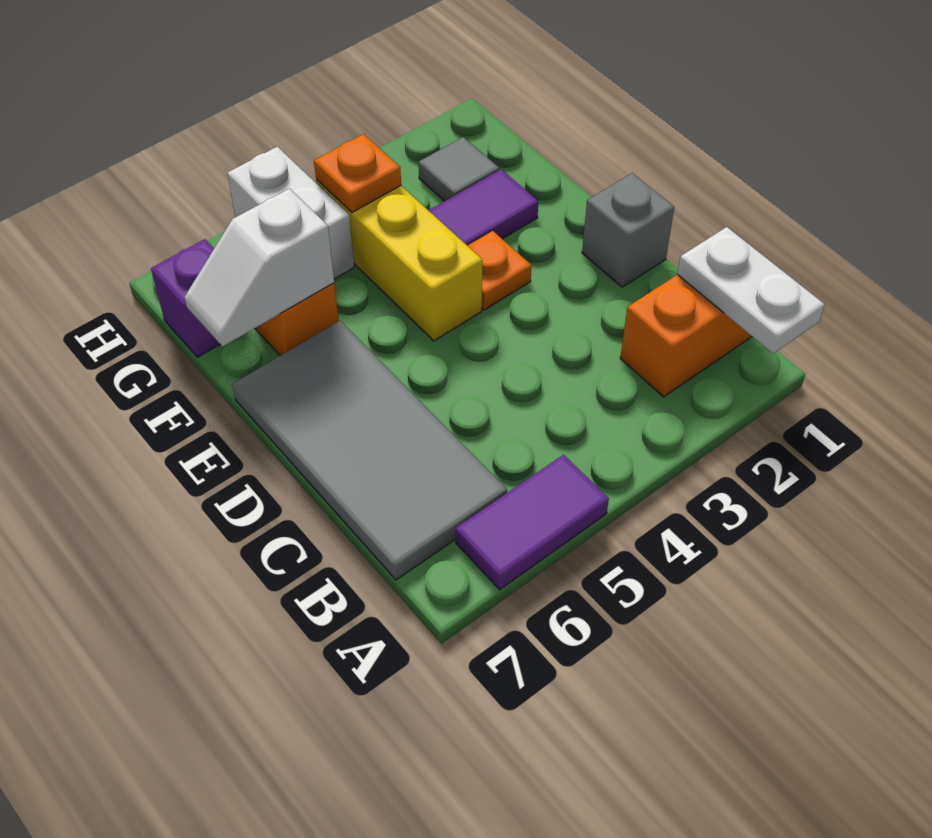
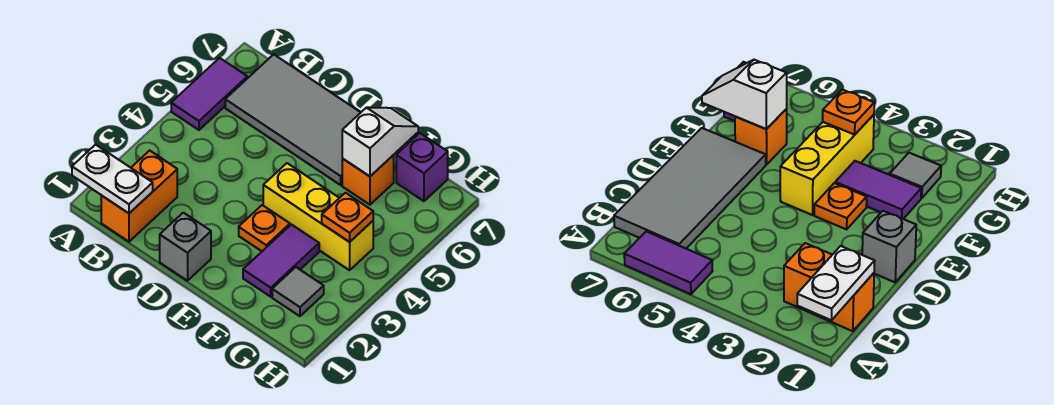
white brick G5:H5 level 1 -> none

